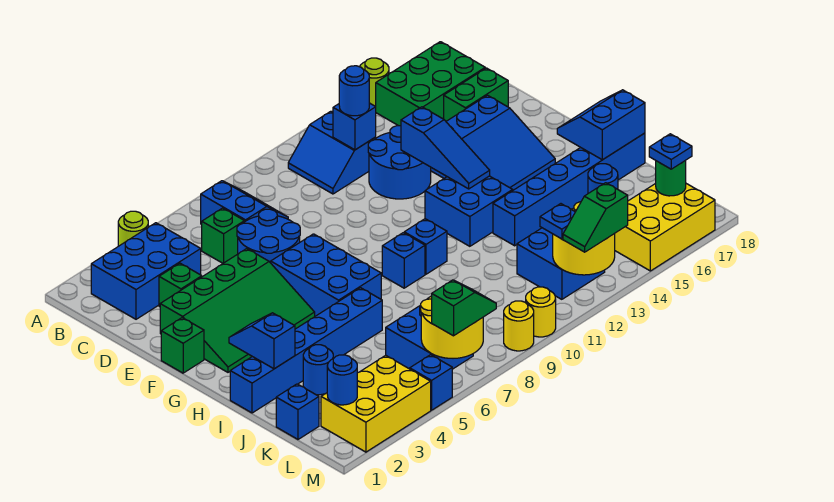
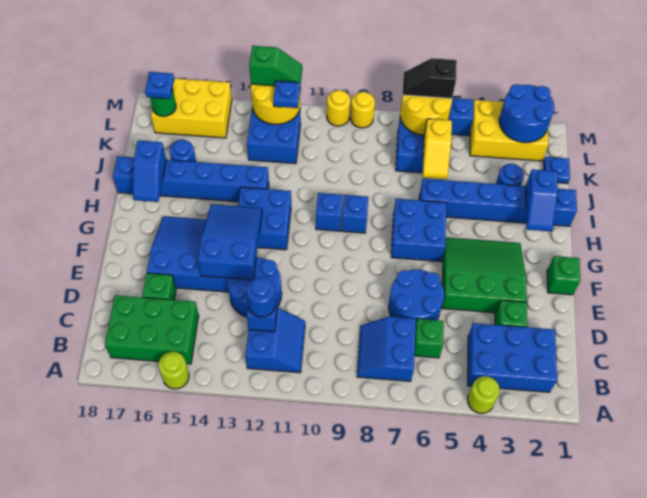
green brick D16:D17 level 1 -> green brick D16 level 1
green slope E2:G5 level 1 top E -> green slope E3:G5 level 1 top E
blue slope E13:G13 level 2 top E -> blue slope E13:G14 level 2 top E
blue brick F6:H7 level 1 -> blue brick G6:H7 level 1
blue slope H17:I18 level 2 top I -> blue slope H17:I17 level 2 top I
none -> yellow slope J6:K6 level 2 top K
blue brick K1 level 1 -> blue plate K1 level 1
blue round brick L2 level 2 -> blue round brick L2:M3 level 2
green slope M6:M7 level 3 top 6 -> black slope M6:M7 level 3 top 6

